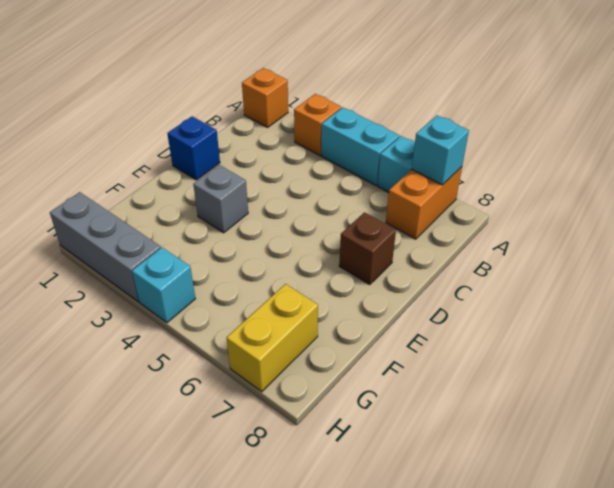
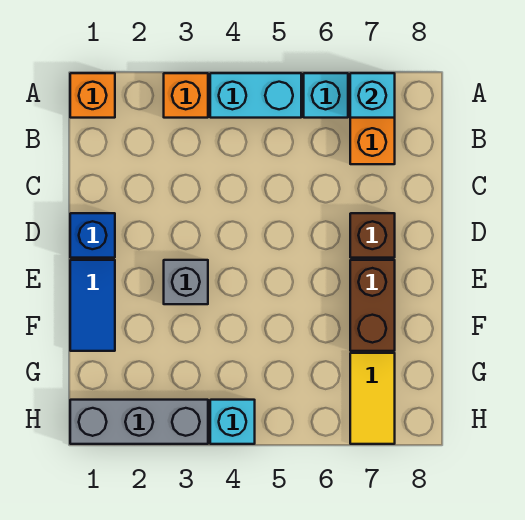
none -> blue tile E1:F1 level 1
none -> brown brick E7:F7 level 1
yellow brick G7:H7 level 1 -> yellow tile G7:H7 level 1

